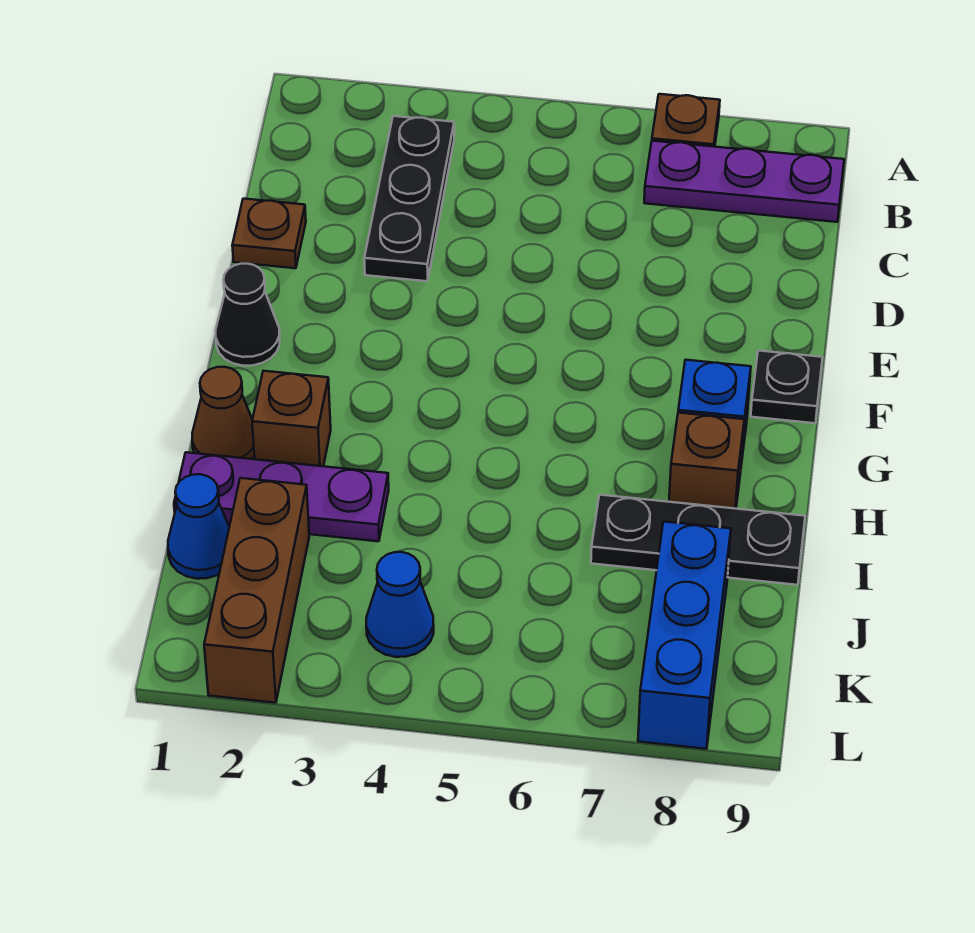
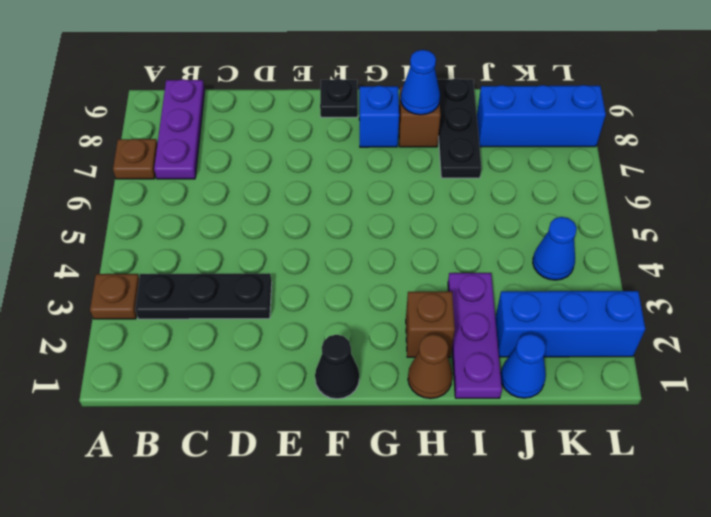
brown plate D1 level 1 -> brown plate A3 level 1
none -> blue cone H8 level 2
brown brick J2:L2 level 1 -> blue brick J2:L2 level 1

